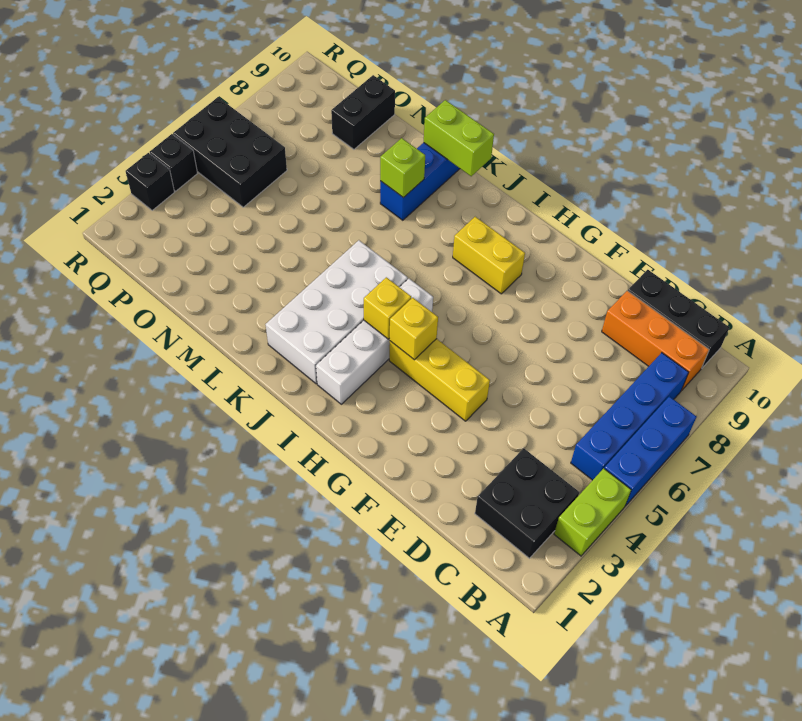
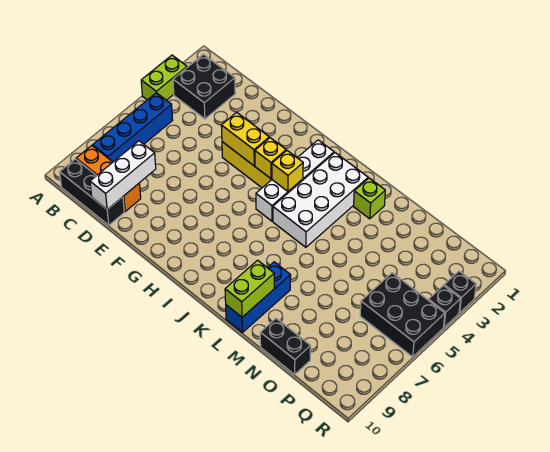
blue brick A5:A7 level 1 -> none
none -> white brick D8:D10 level 2
yellow brick H8:I8 level 1 -> yellow brick F4:G4 level 2
lime brick K10:L10 level 2 -> lime brick L9:L10 level 2
lime brick L8 level 2 -> lime brick L2 level 1
black brick O9:O10 level 1 -> black brick N10:O10 level 1

